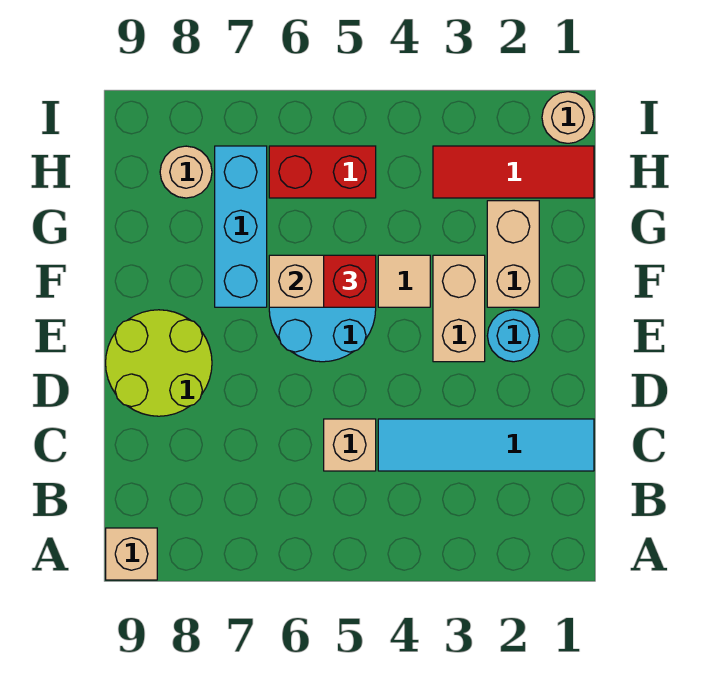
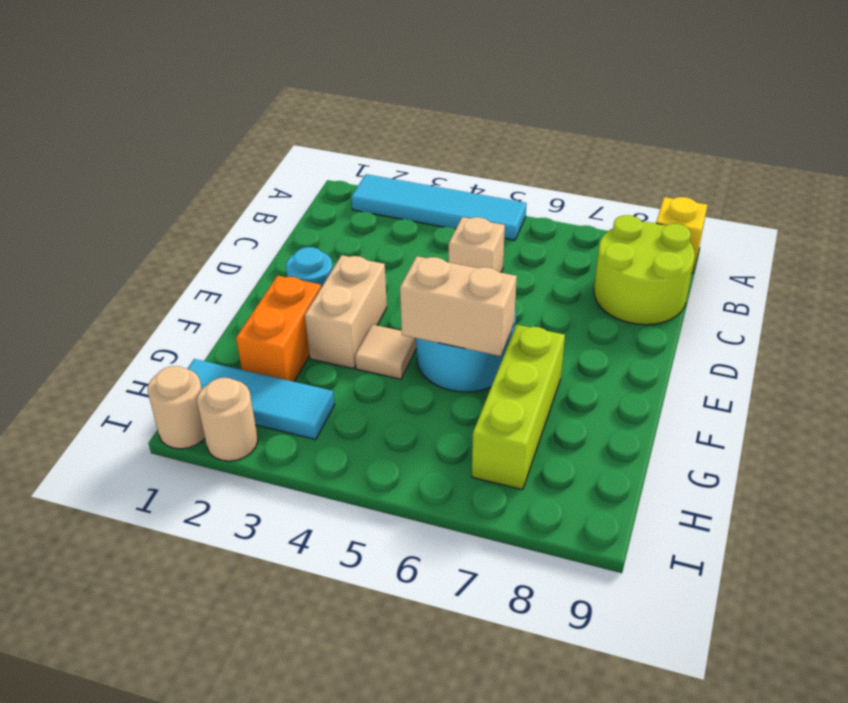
tan brick A9 level 1 -> yellow brick A9 level 1
cyan tile C1:C4 level 1 -> cyan tile A2:A5 level 1
lime round brick D8:E9 level 1 -> lime round brick B8:C9 level 1
tan brick F2:G2 level 1 -> orange brick F2:G2 level 1
red brick F5 level 3 -> none
cyan brick F7:H7 level 1 -> lime brick F7:H7 level 1
red tile H1:H3 level 1 -> cyan tile H1:H3 level 1
red brick H5:H6 level 1 -> none
tan round brick H8 level 1 -> tan round brick I2 level 1

